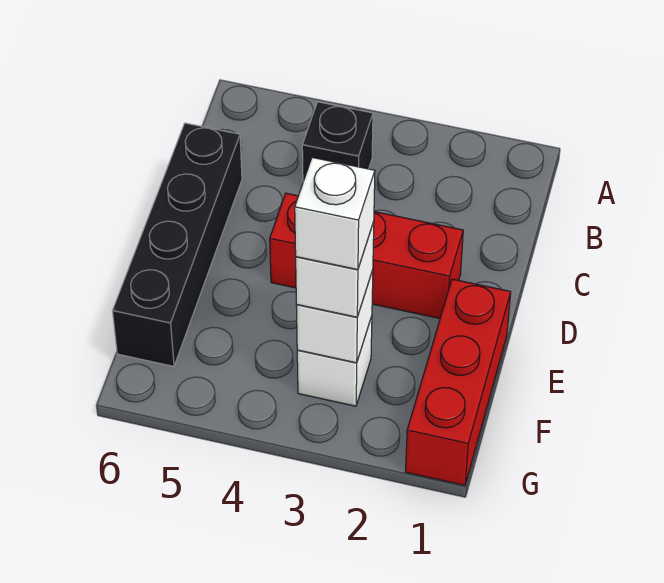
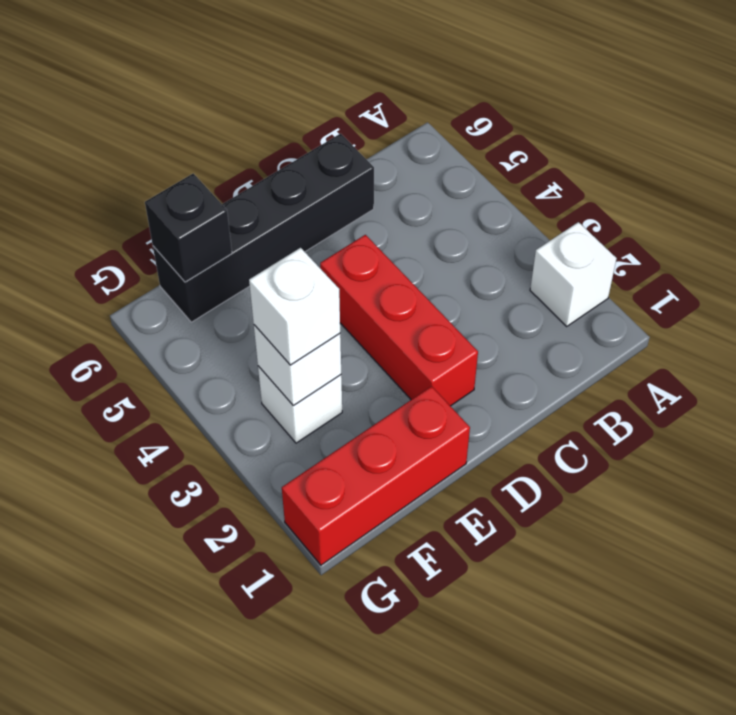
black brick B4 level 1 -> black brick F6 level 2
white brick F3 level 4 -> white brick A2 level 1

